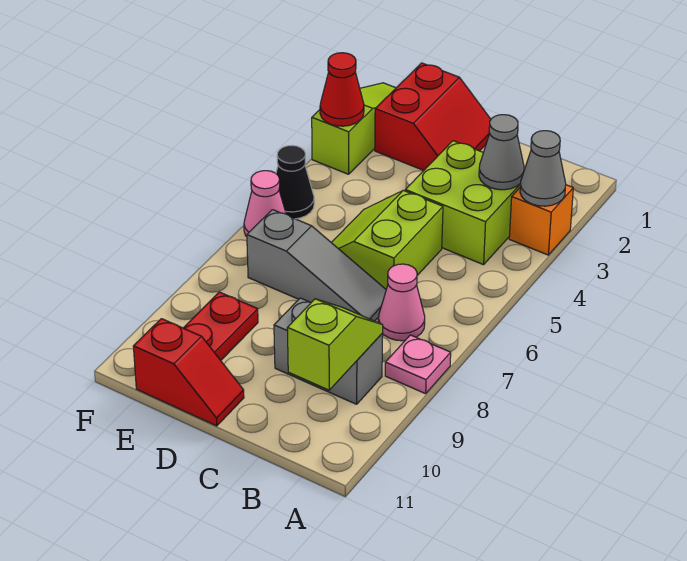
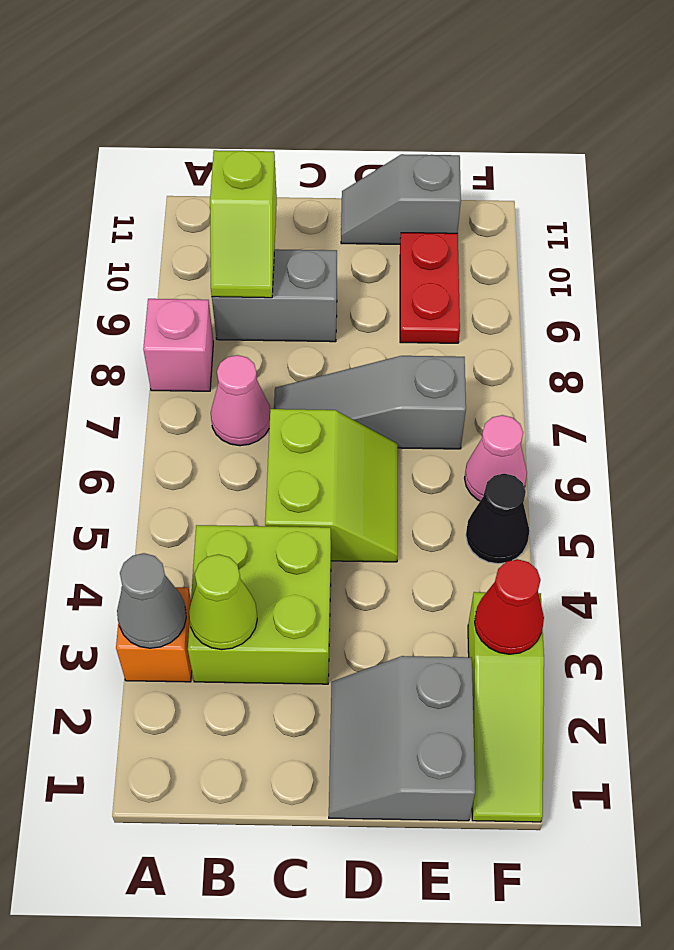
pink plate A8 level 1 -> pink brick A8 level 1
grey cone B3 level 2 -> lime cone B3 level 2
red slope D1:E2 level 1 top E -> grey slope D1:E2 level 1 top E
red slope D11:E11 level 1 top E -> grey slope D11:E11 level 1 top E

